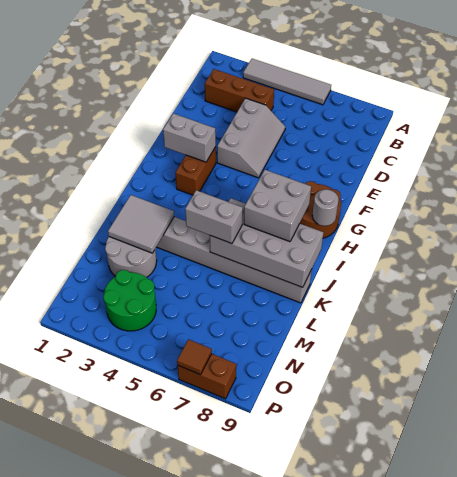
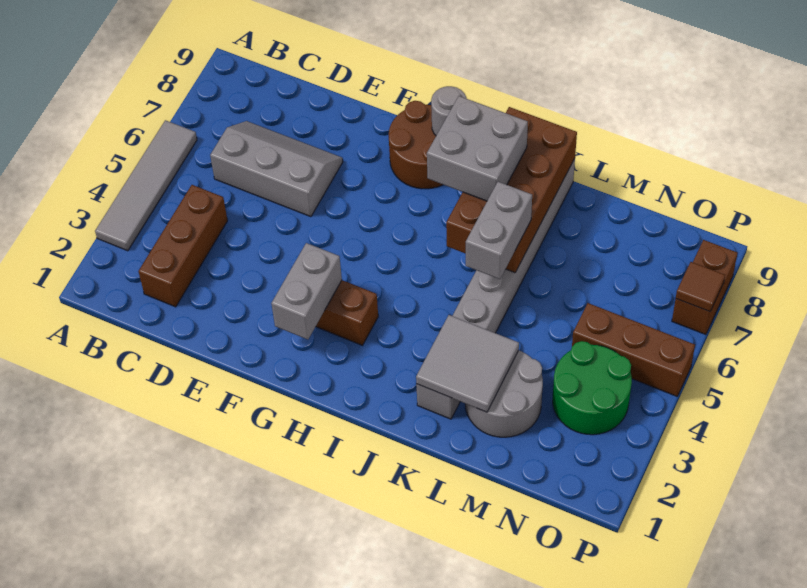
grey slope D4:F5 level 1 top 4 -> grey slope C6:E7 level 1 top 6
grey brick J6:K9 level 2 -> brown brick J6:K9 level 2
none -> brown brick N5:P5 level 1

